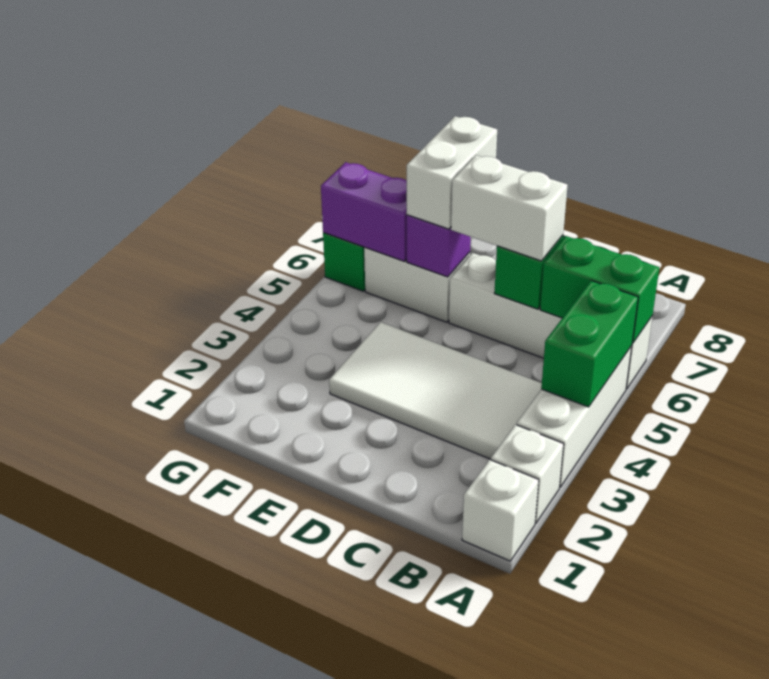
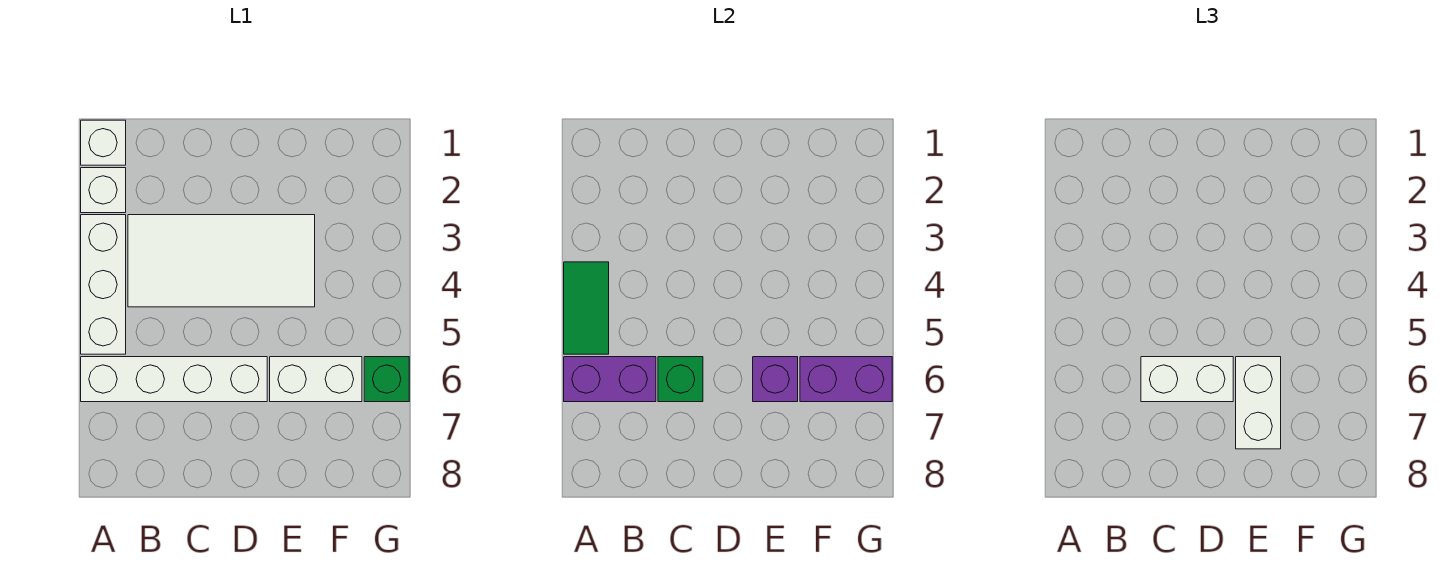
green brick A4:A5 level 2 -> green tile A4:A5 level 2
green brick A6:B6 level 2 -> purple brick A6:B6 level 2

